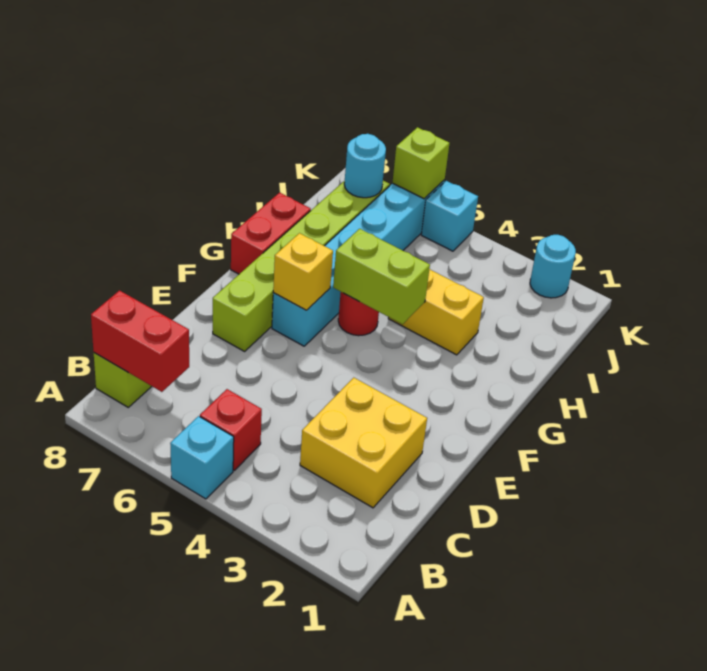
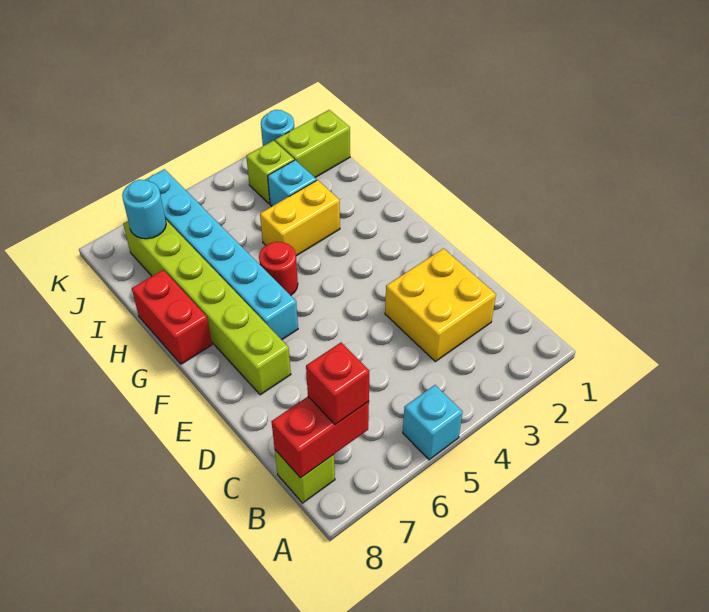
red brick B5 level 1 -> red brick B7 level 3
yellow brick F6 level 2 -> none
lime brick G4:G5 level 2 -> lime brick J1:J2 level 1
cyan brick K5 level 1 -> cyan brick I3 level 1
lime brick K6 level 2 -> lime brick J3 level 1

